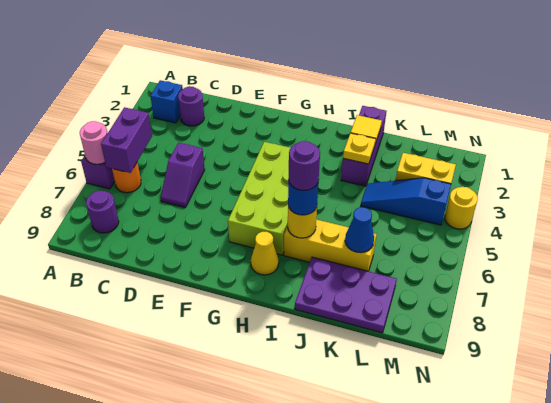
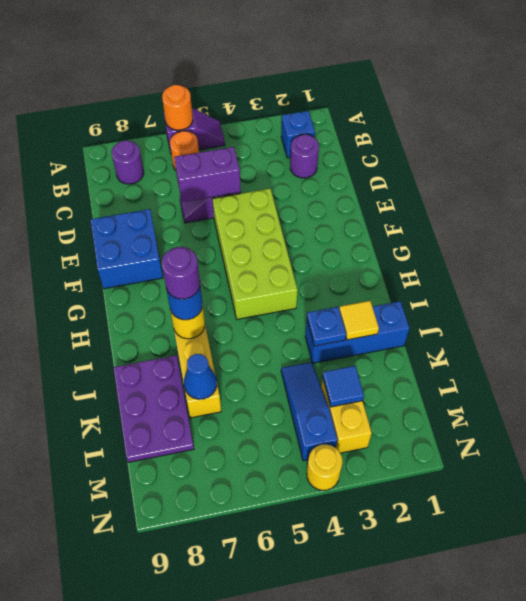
pink round brick A6 level 2 -> orange round brick A6 level 2
purple brick B5:B6 level 2 -> purple brick D5:D6 level 2
none -> blue brick E8:F9 level 1
lime brick G4:H7 level 1 -> lime brick E4:H5 level 1
yellow cone H8 level 1 -> none
purple brick J1:J3 level 1 -> blue brick J1:J3 level 1
yellow plate J3 level 2 -> blue plate J3 level 2
none -> blue tile L3 level 2

